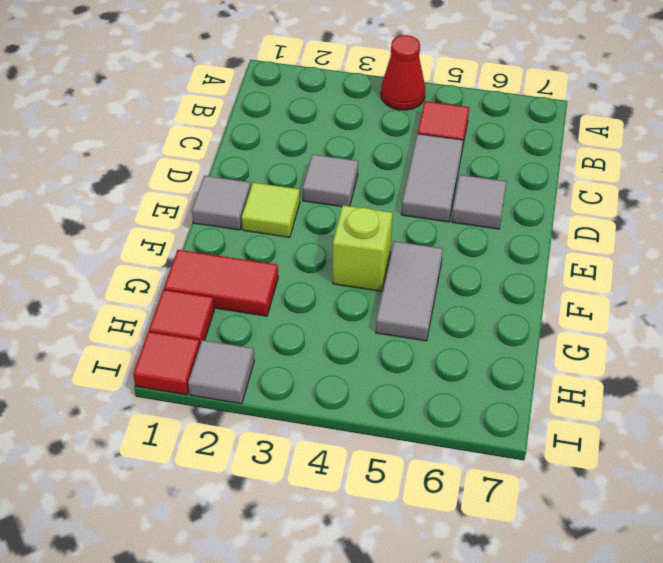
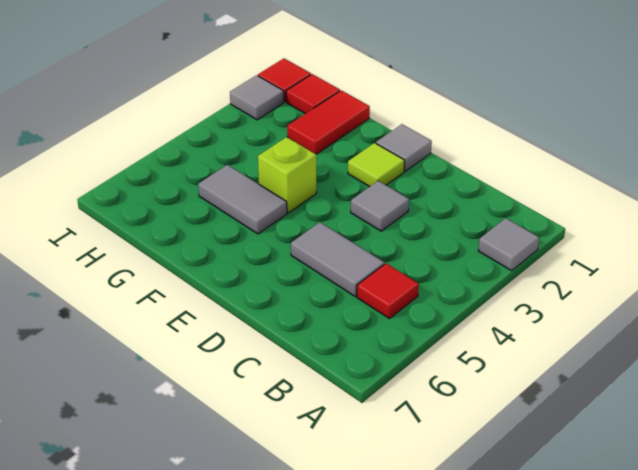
red cone A4 level 1 -> none
grey tile D6 level 1 -> grey tile A2 level 1

